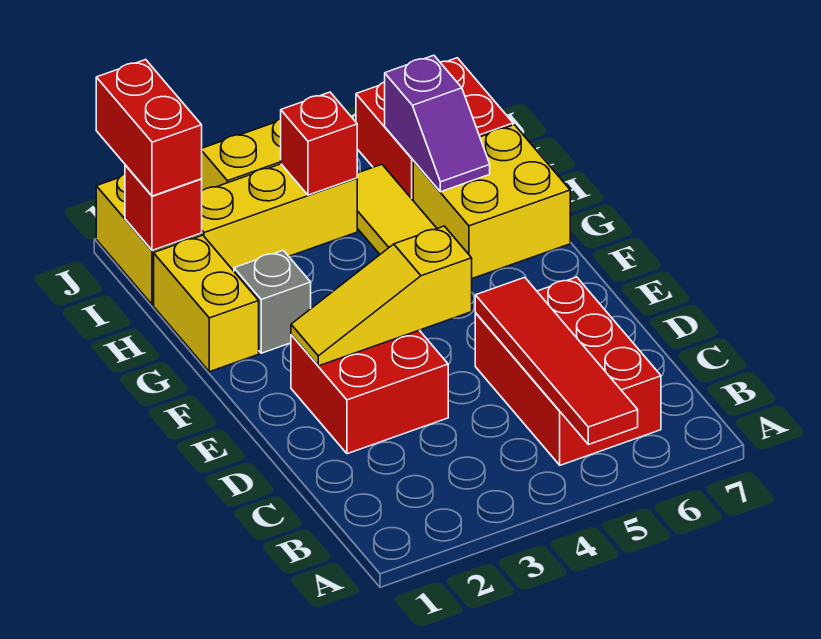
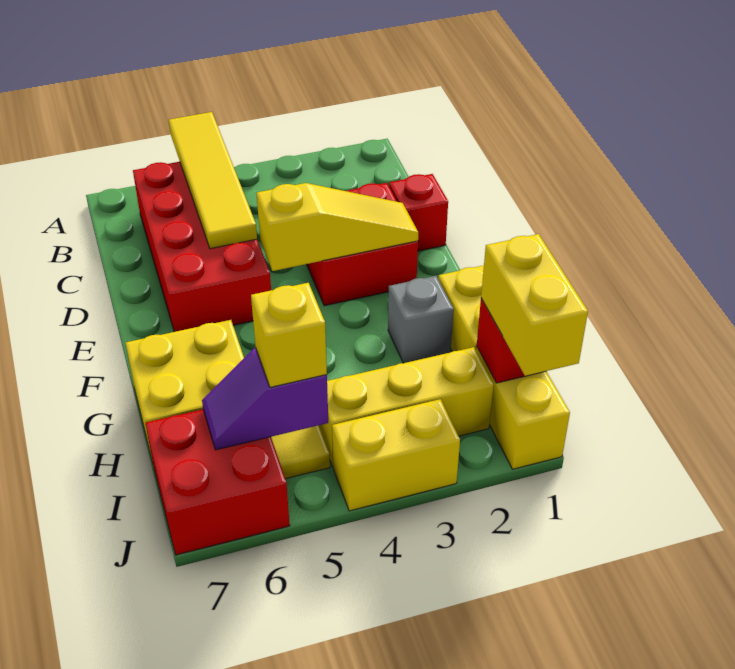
red tile A5:D5 level 2 -> yellow tile A5:D5 level 2
red brick B5:D6 level 1 -> red brick B5:E6 level 1
purple slope H6:I6 level 2 top I -> purple slope I5:I6 level 2 top 5
red brick I1:J1 level 3 -> yellow brick I1:J1 level 3
red brick I4 level 2 -> red brick D1 level 1
none -> yellow brick I5 level 3

